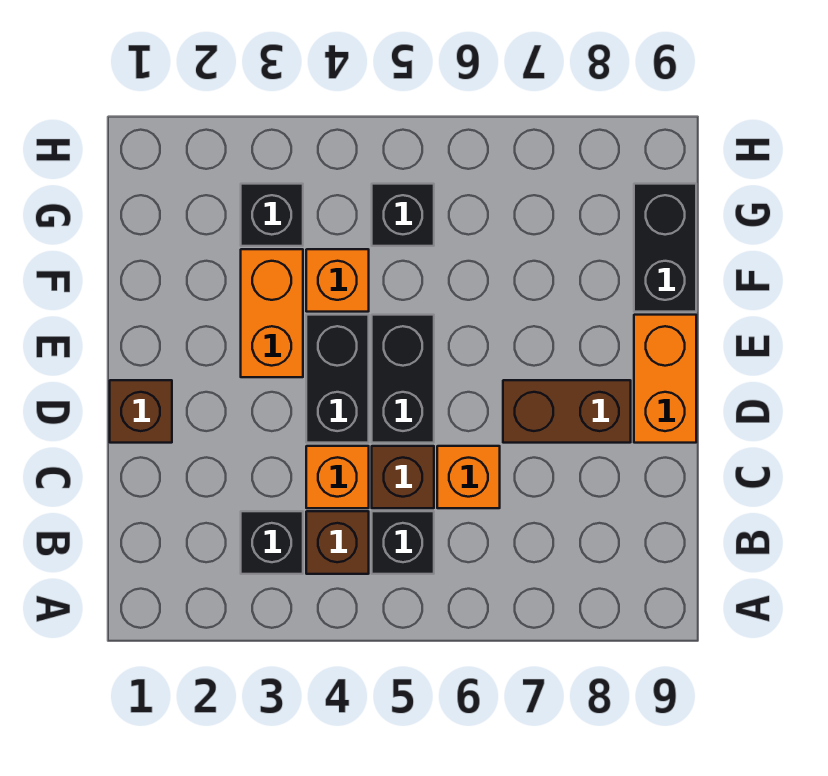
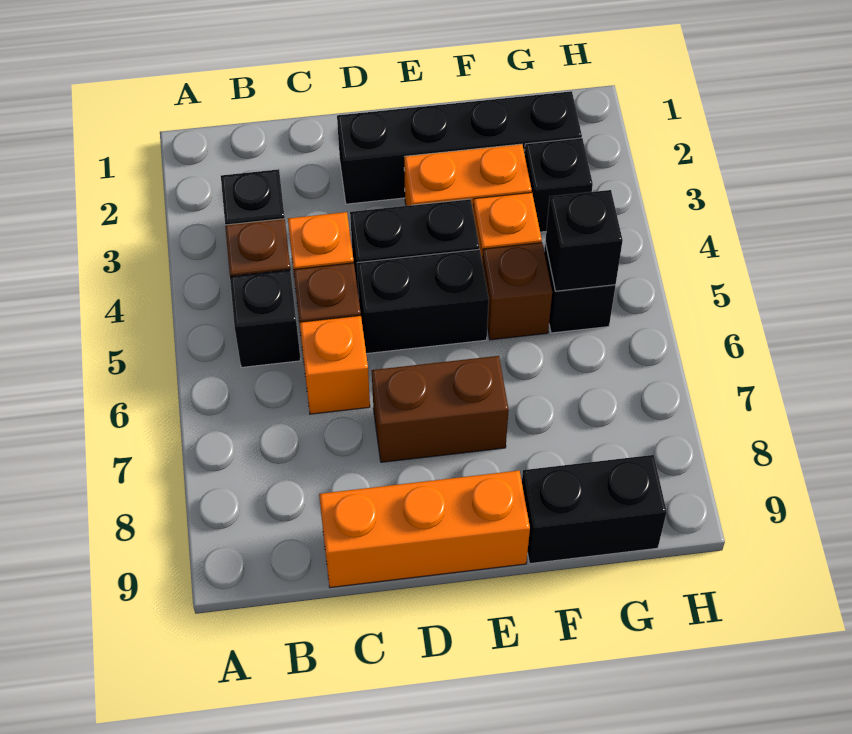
brown brick D1 level 1 -> brown brick F5 level 1
none -> black brick D2:G2 level 1
brown brick D7:D8 level 1 -> brown brick D7:E7 level 1
orange brick D9:E9 level 1 -> orange brick C9:E9 level 1
none -> black brick G5 level 2

